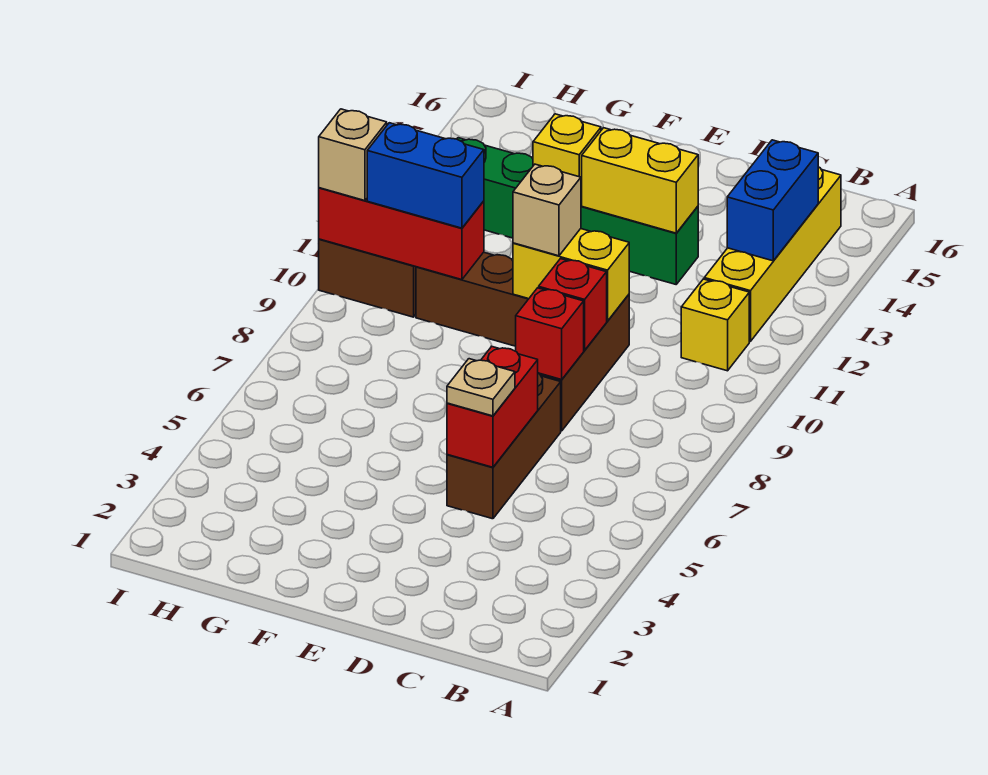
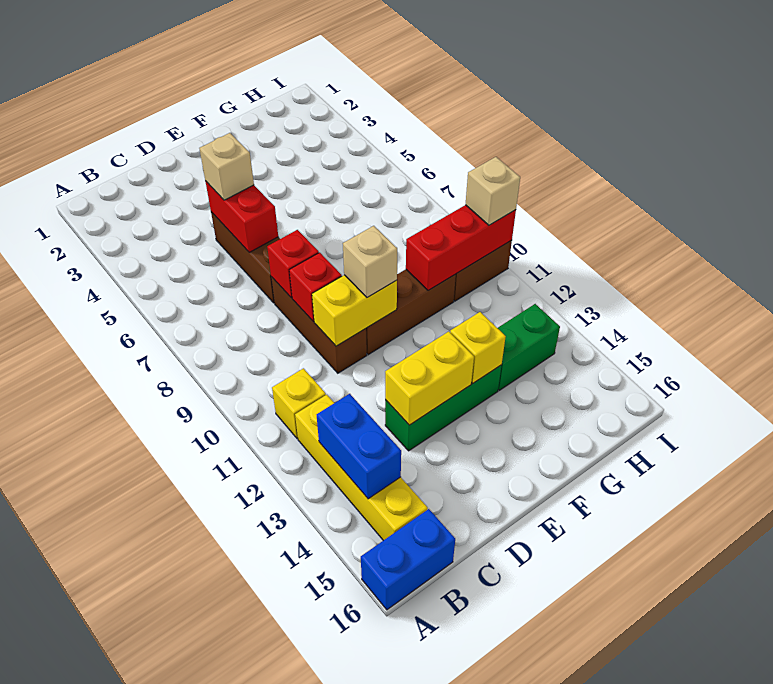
tan plate D5 level 3 -> tan brick D5 level 3
blue brick G10:H10 level 3 -> blue brick A16:B16 level 1

